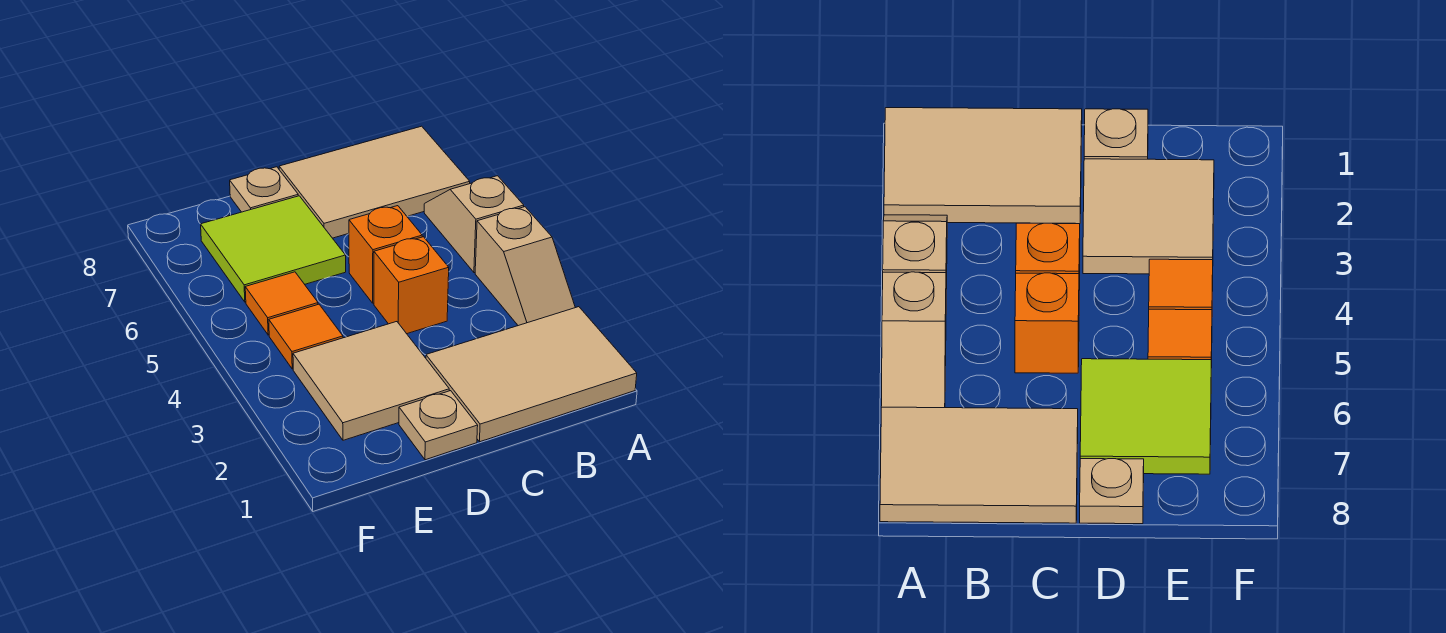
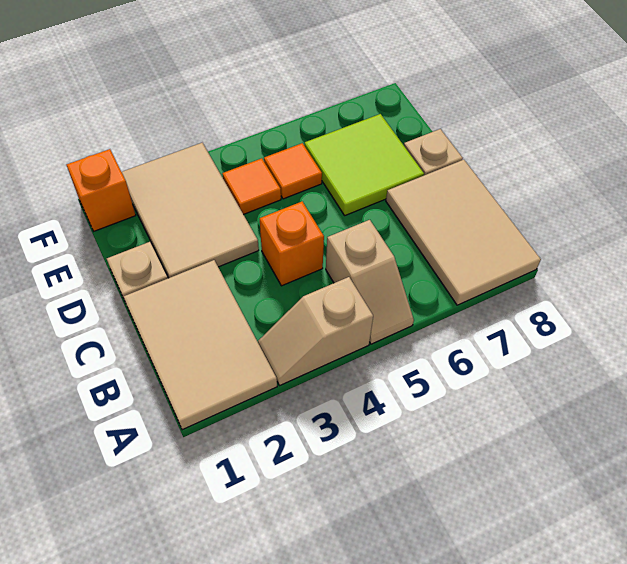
tan slope A5:A6 level 1 top 5 -> tan slope A5:B5 level 1 top B
orange brick C5 level 1 -> orange brick F1 level 1
tan tile D2:E3 level 1 -> tan tile D2:F3 level 1

